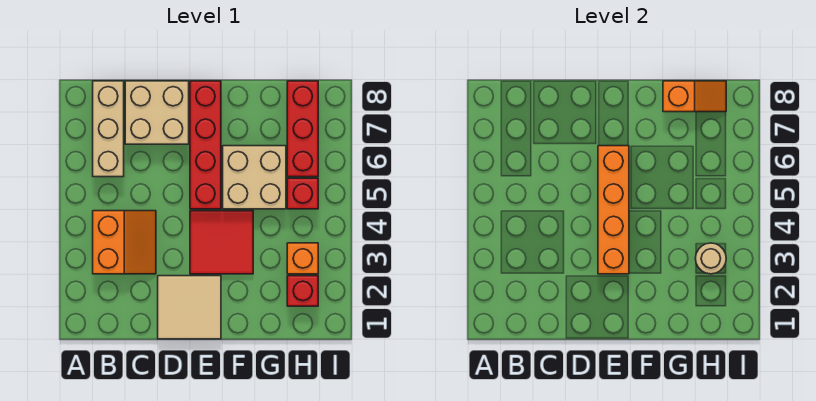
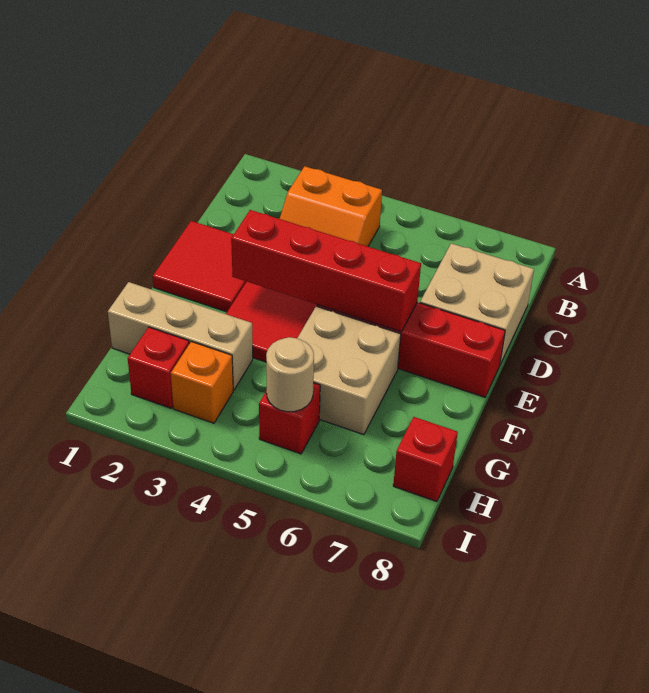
tan brick B6:B8 level 1 -> tan brick G1:G3 level 1
tan tile D1:E2 level 1 -> red tile D1:E2 level 1
orange brick E3:E6 level 2 -> red brick E3:E6 level 2
orange slope G8:H8 level 2 top G -> none
tan round brick H3 level 2 -> tan round brick H5 level 2
red brick H6:H8 level 1 -> red brick H8 level 1

